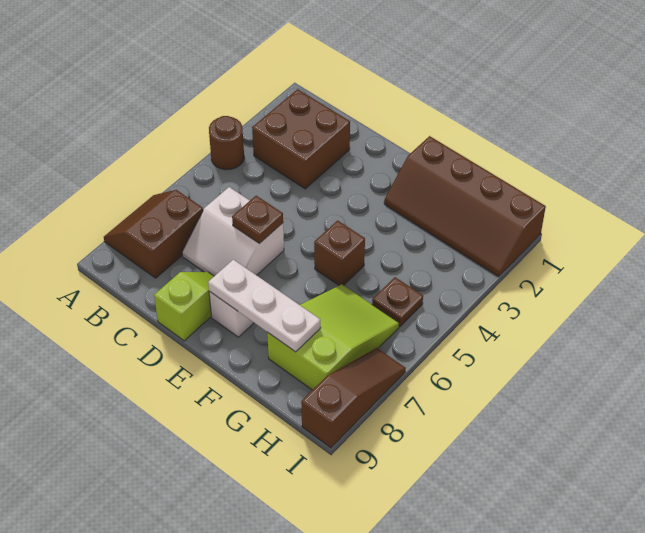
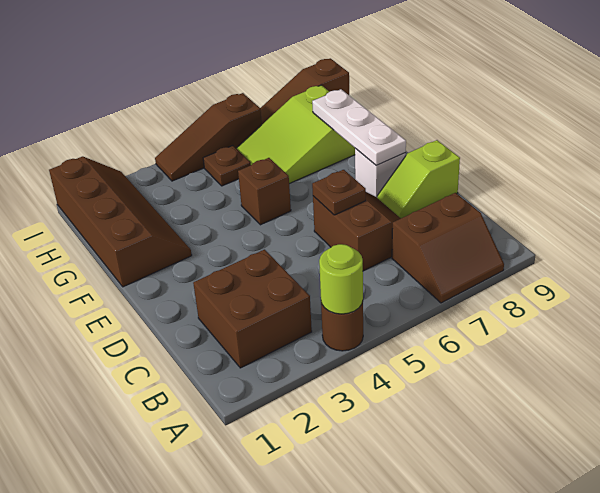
none -> lime round brick A4 level 2
white slope C6:D7 level 1 top 6 -> brown slope C6:D7 level 1 top 6
none -> brown slope I4:I6 level 1 top 6

